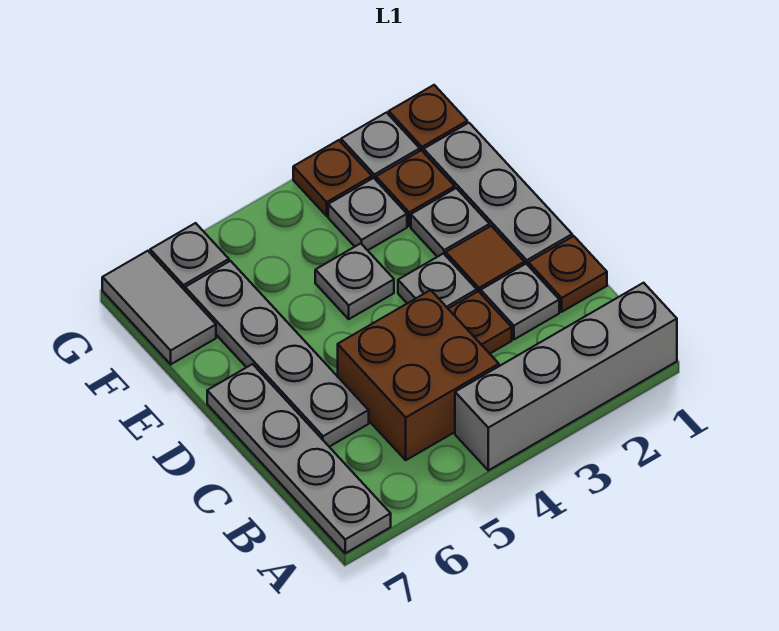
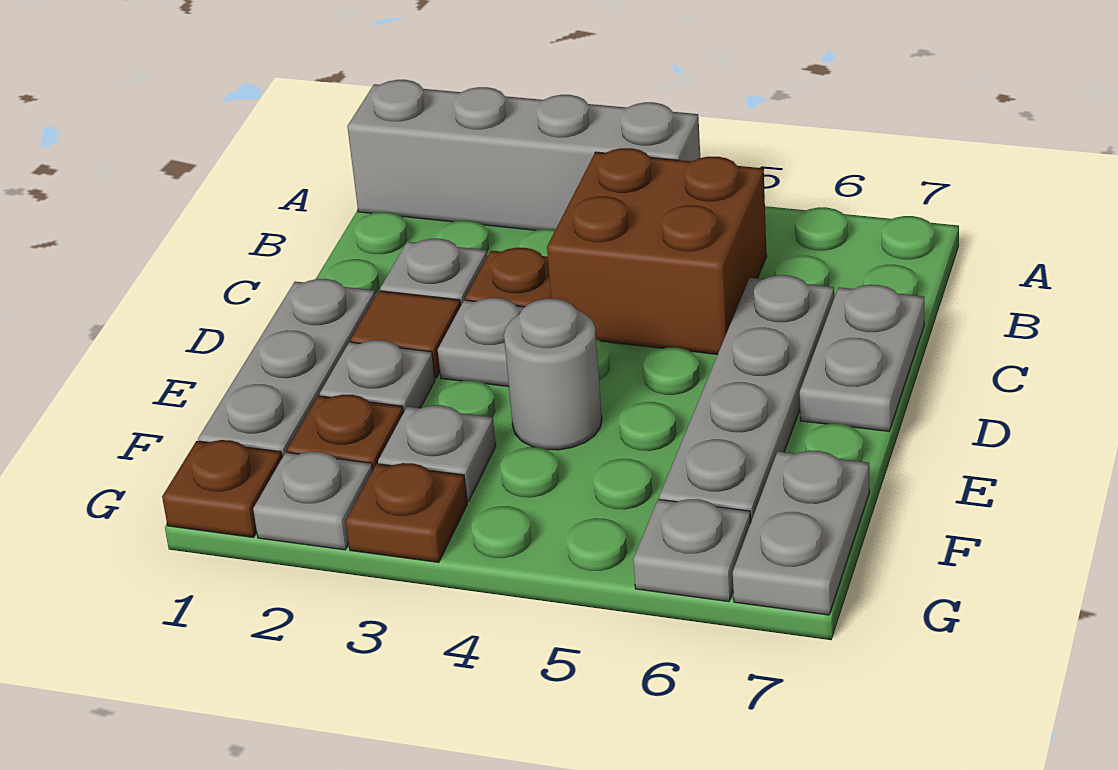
grey plate A7:D7 level 1 -> grey plate C7:D7 level 1
brown plate C1 level 1 -> none
grey plate E4 level 1 -> grey round brick E4 level 1
grey tile F7:G7 level 1 -> grey plate F7:G7 level 1

